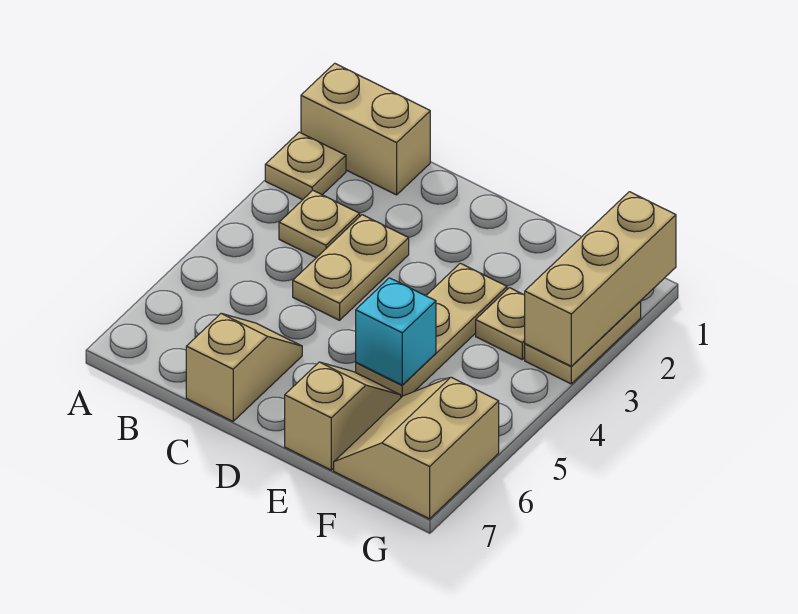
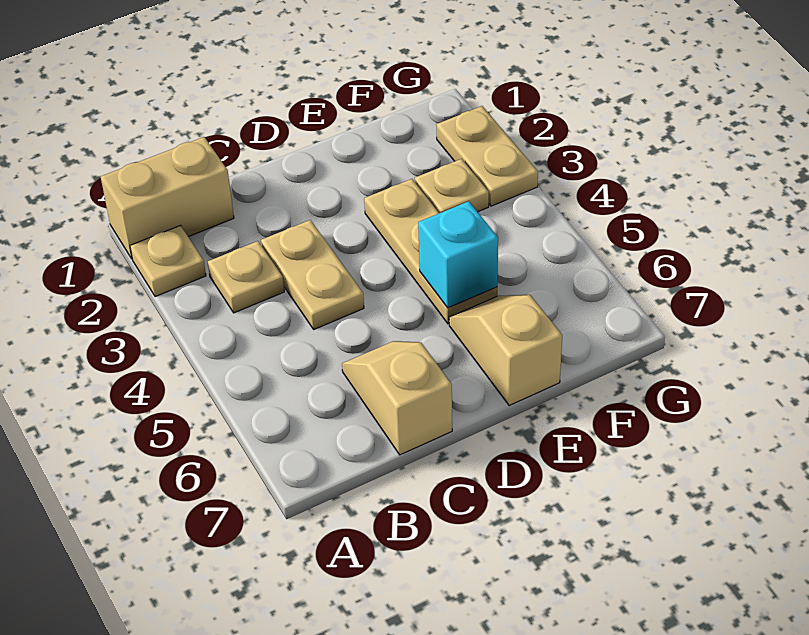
tan slope F6:G7 level 1 top G -> none
tan brick G1:G3 level 2 -> none

